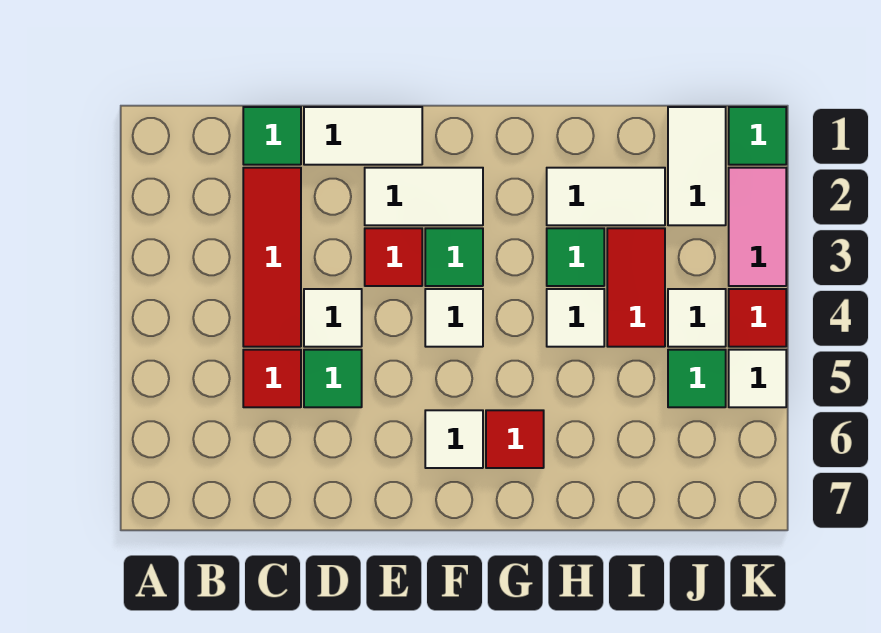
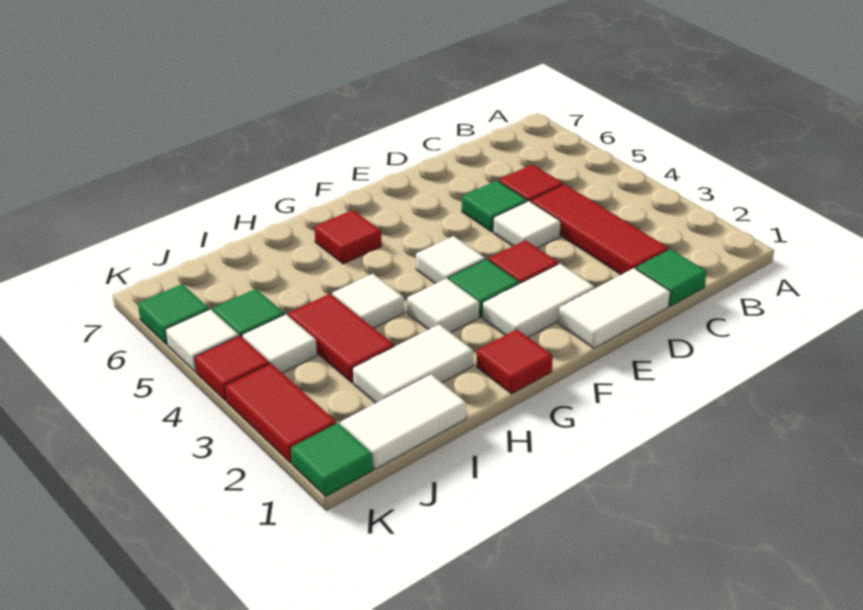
white tile F6 level 1 -> white tile G3 level 1
none -> red tile G1 level 1
green tile H3 level 1 -> green tile K6 level 1
white tile J1:J2 level 1 -> white tile I1:J1 level 1
pink tile K2:K3 level 1 -> red tile K2:K3 level 1

